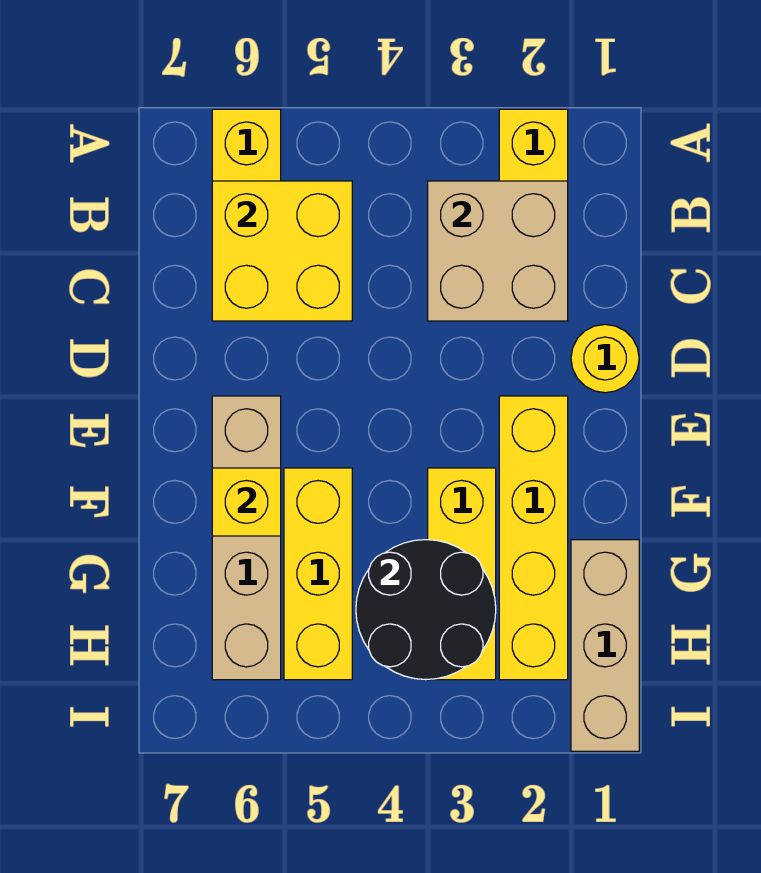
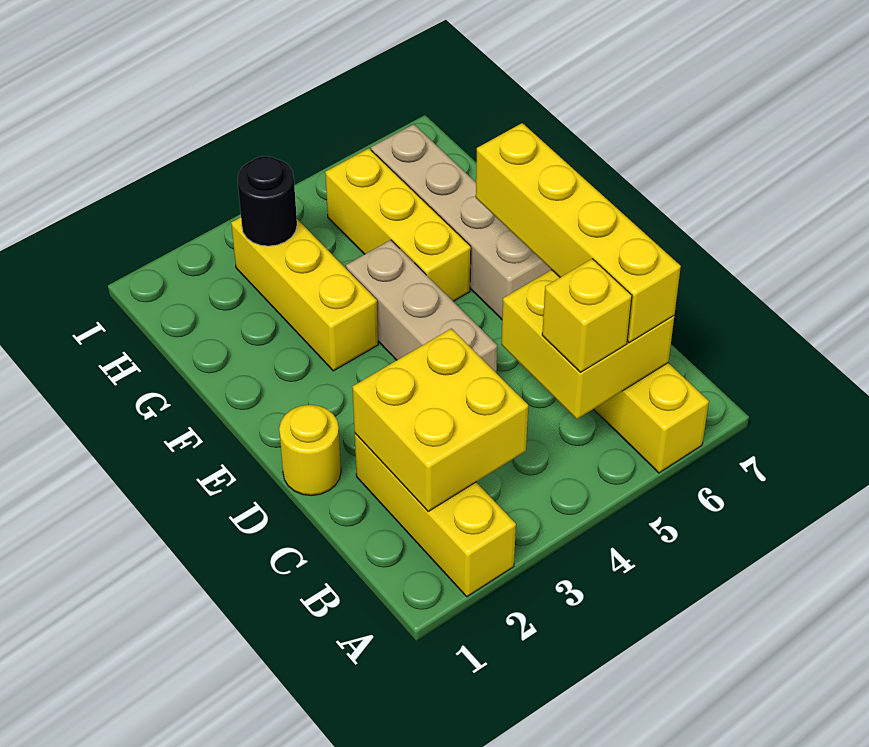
tan brick B2:C3 level 2 -> yellow brick B2:C3 level 2
yellow brick E2:H2 level 1 -> yellow brick B6:E6 level 3
yellow brick F6 level 2 -> yellow brick B5 level 3
tan brick G1:I1 level 1 -> tan brick D4:F4 level 1
black round brick G3:H4 level 2 -> black round brick H3 level 2

